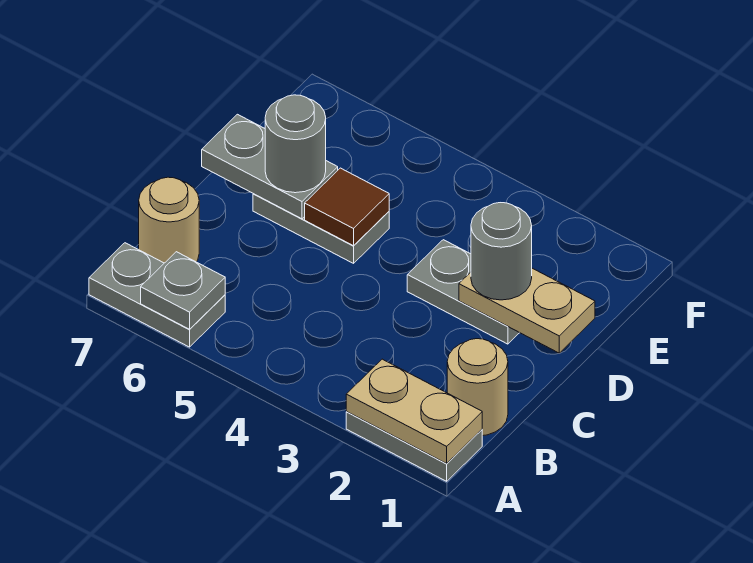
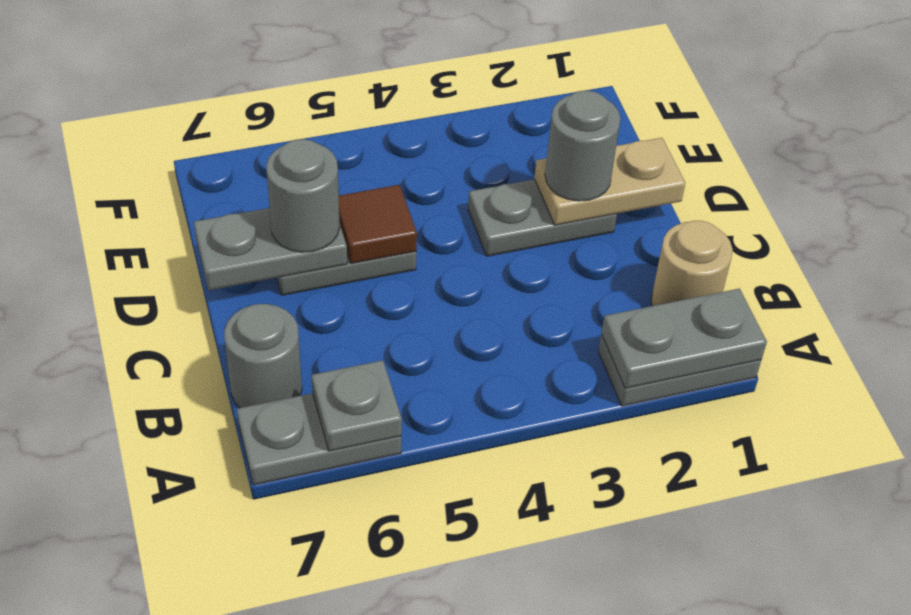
tan plate A1:A2 level 2 -> grey plate A1:A2 level 2
tan round brick B7 level 1 -> grey round brick B7 level 1

